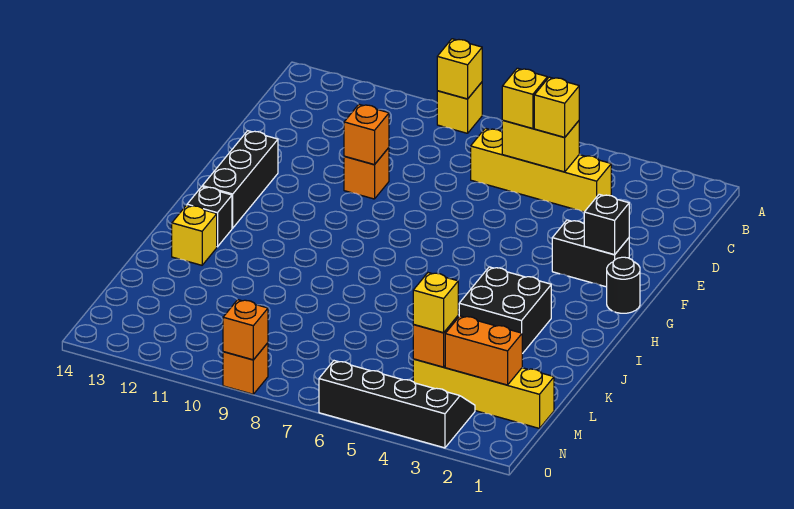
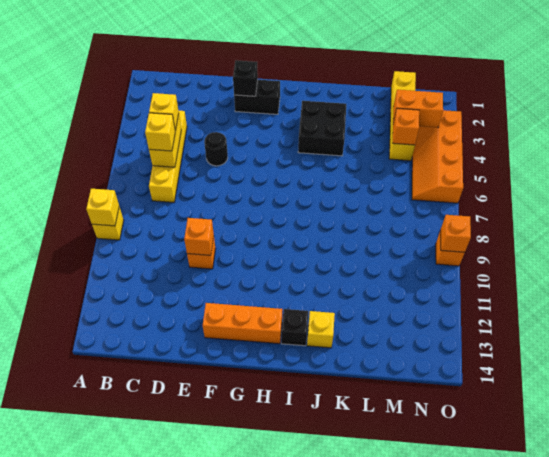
black brick F2:F3 level 1 -> black brick F2:G2 level 1
black brick F13:H13 level 1 -> orange brick F13:H13 level 1
black round brick G1 level 1 -> black round brick E5 level 1
orange brick M2:M3 level 2 -> orange brick M3:N3 level 2
yellow brick M4 level 3 -> none
black slope N3:O6 level 1 top O -> orange slope N3:O6 level 1 top O

